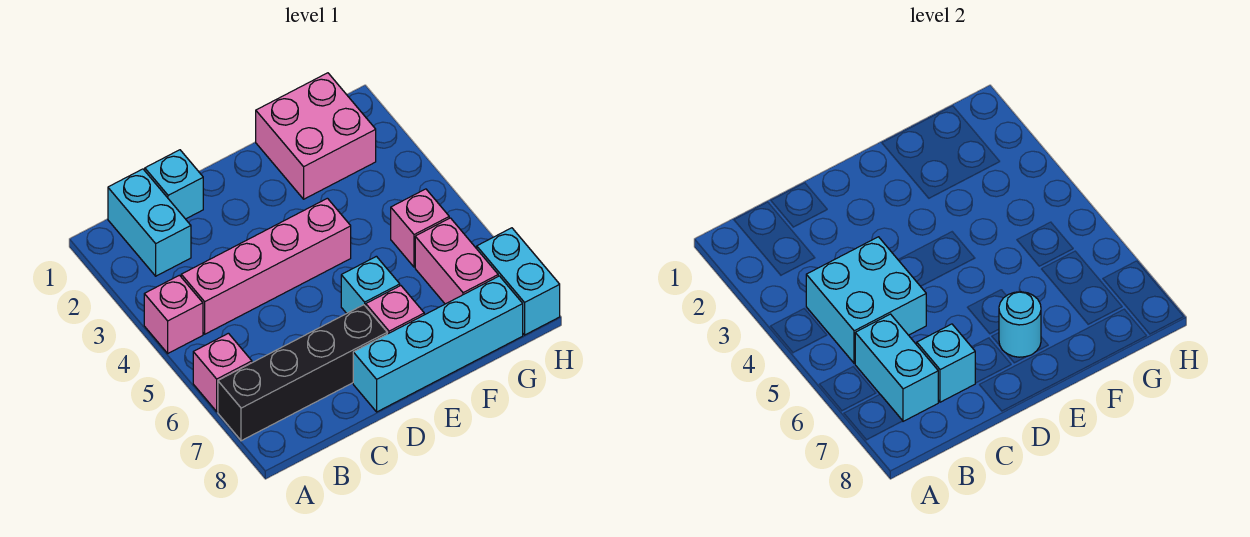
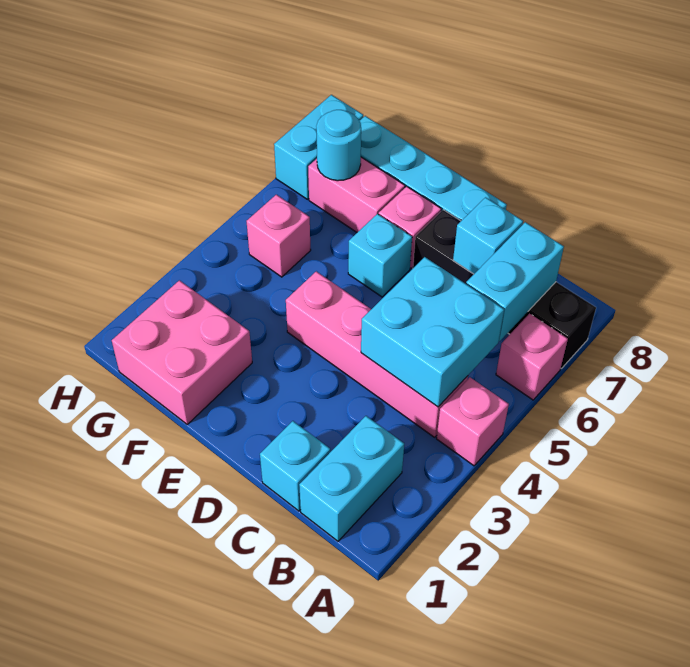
cyan round brick E7 level 2 -> cyan round brick G7 level 2
pink brick G6:G7 level 1 -> pink brick F7:G7 level 1

